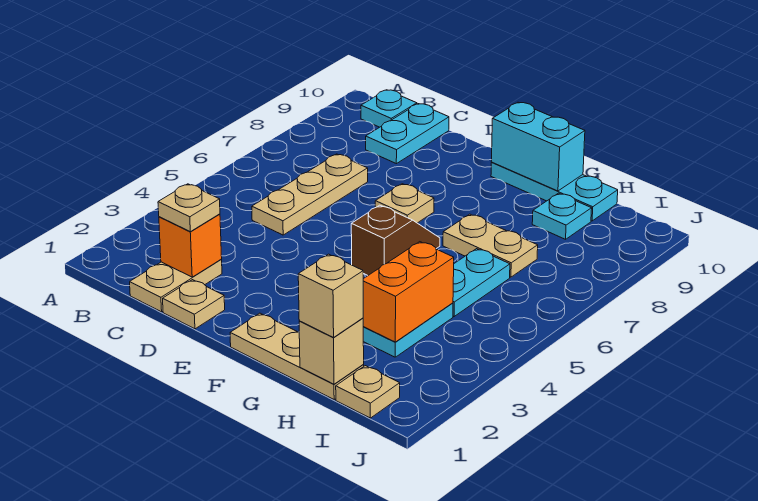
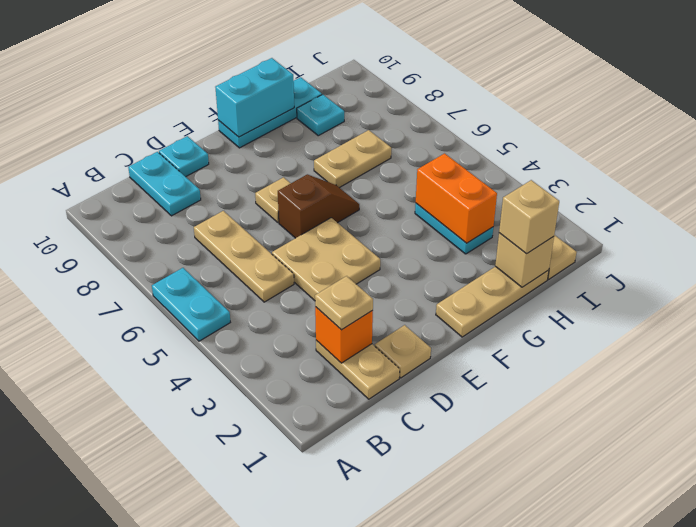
cyan plate B10 level 1 -> cyan plate D10 level 1
none -> tan plate D4:E5 level 1
brown slope F5:F6 level 1 top 5 -> brown slope E6:F6 level 1 top E
cyan plate H5:H6 level 1 -> cyan plate A5:A6 level 1

